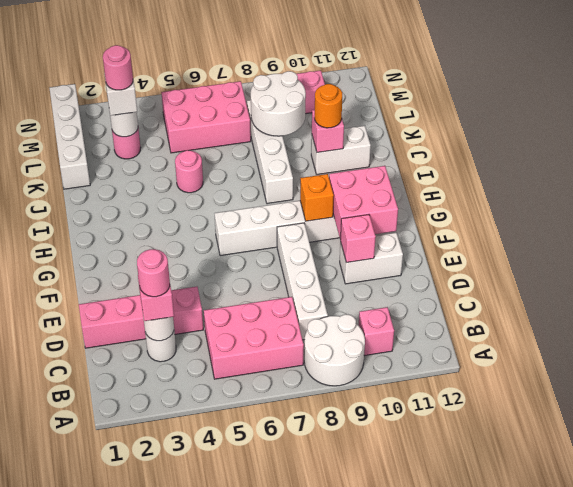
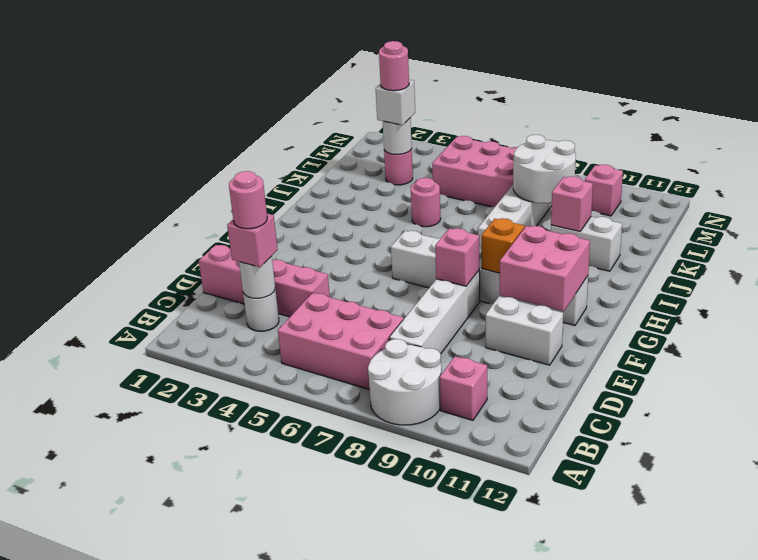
pink brick E10 level 2 -> pink brick F8 level 2
orange round brick J10 level 3 -> none
white brick K1:N1 level 1 -> none

